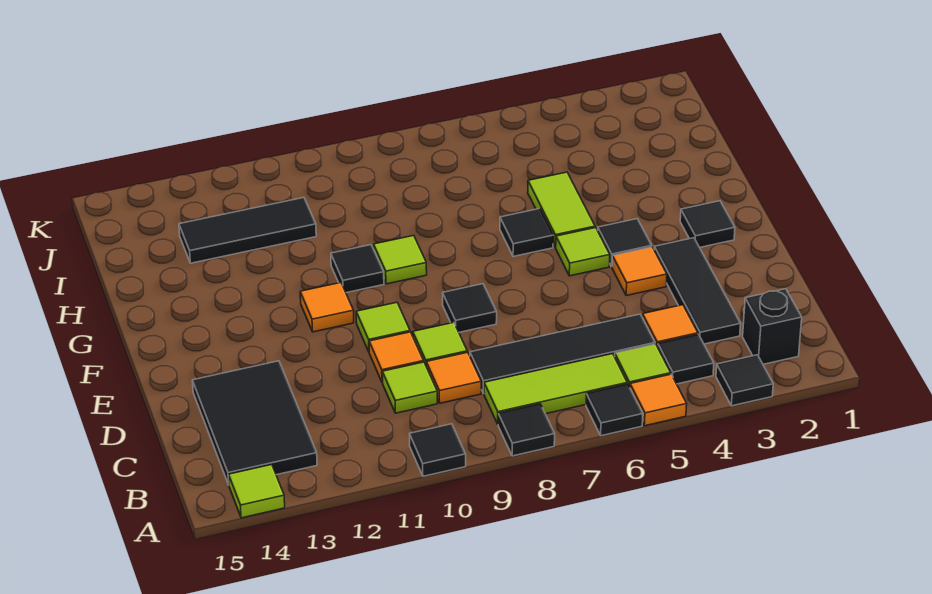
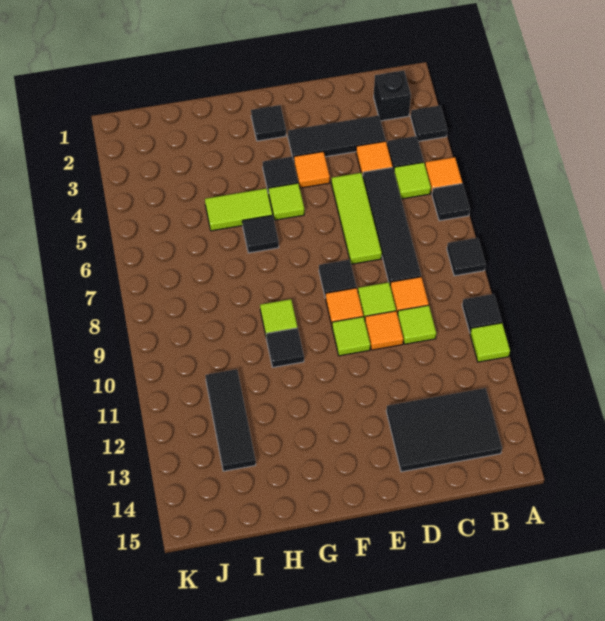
lime tile A14 level 1 -> lime tile A11 level 1
lime tile B6:B8 level 1 -> lime tile D5:D7 level 1
orange tile F11 level 1 -> orange tile E9 level 1

